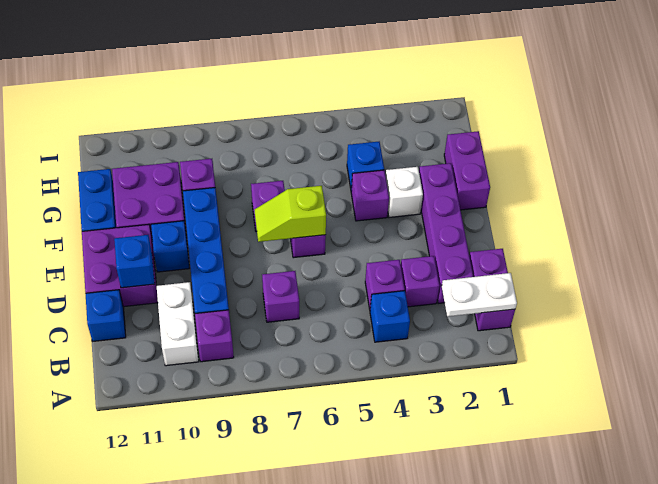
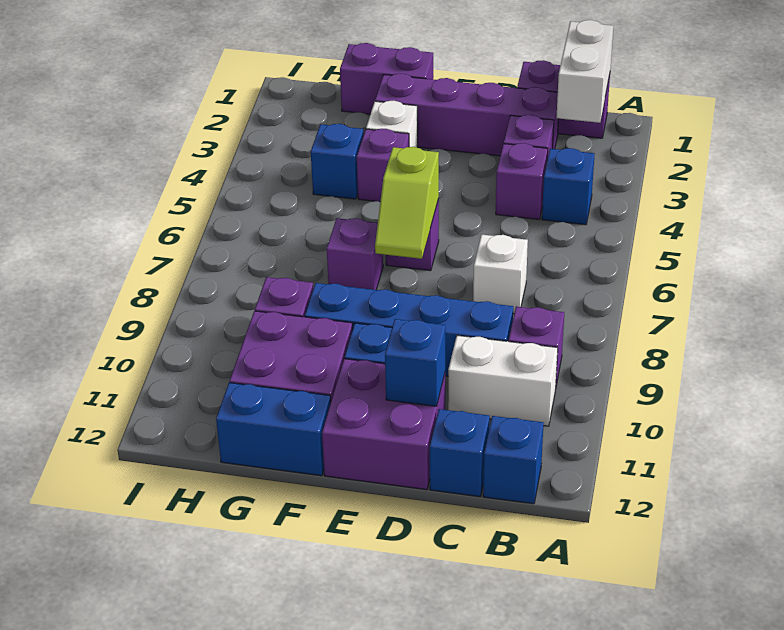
white plate B1:B2 level 2 -> white brick B1:B2 level 2
none -> blue brick B12 level 1
purple brick C7 level 1 -> white brick C7 level 1

